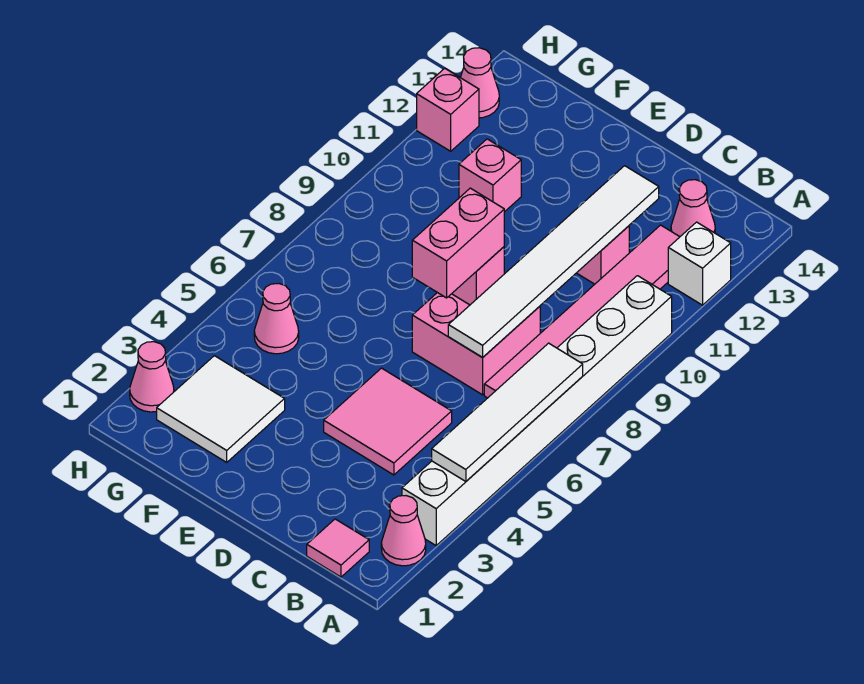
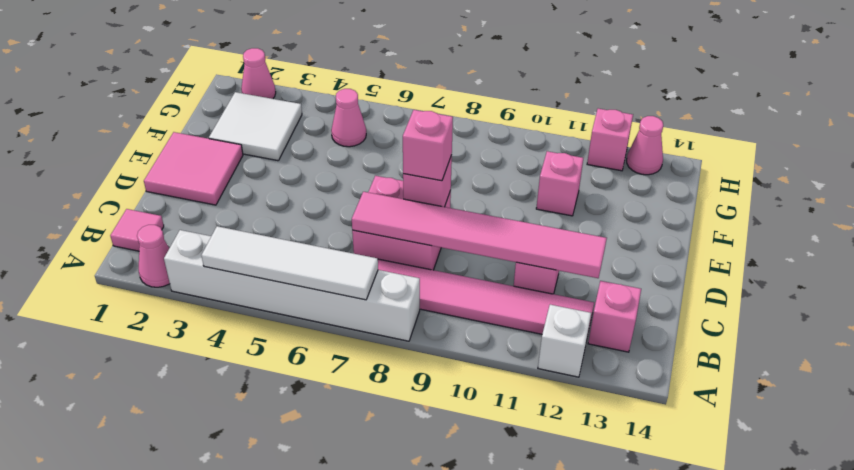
white brick A3:A10 level 1 -> white brick A3:A8 level 1
pink cone B13 level 1 -> pink brick B13 level 1
pink tile C4:D5 level 1 -> pink tile D1:E2 level 1
white tile C7:C12 level 2 -> pink tile C7:C12 level 2
pink brick D7:D8 level 3 -> pink brick D8 level 3

